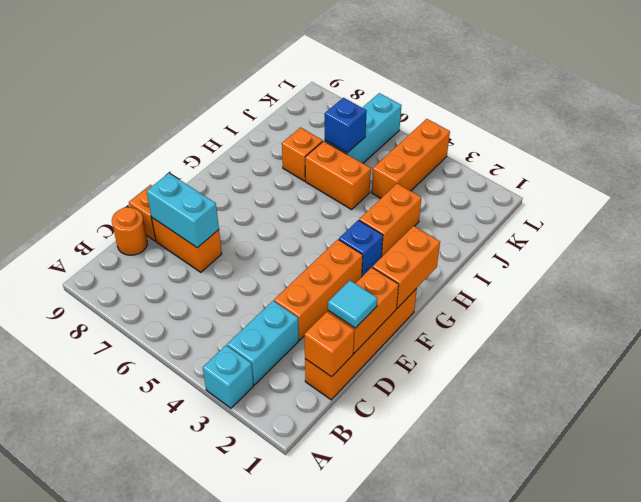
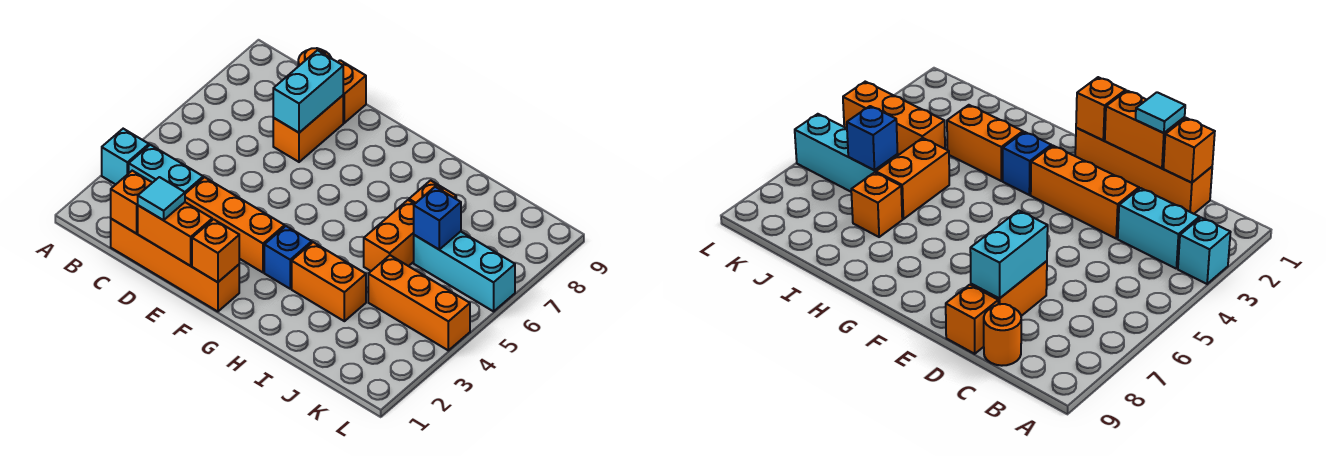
orange brick F1:G1 level 2 -> orange brick F1 level 2

